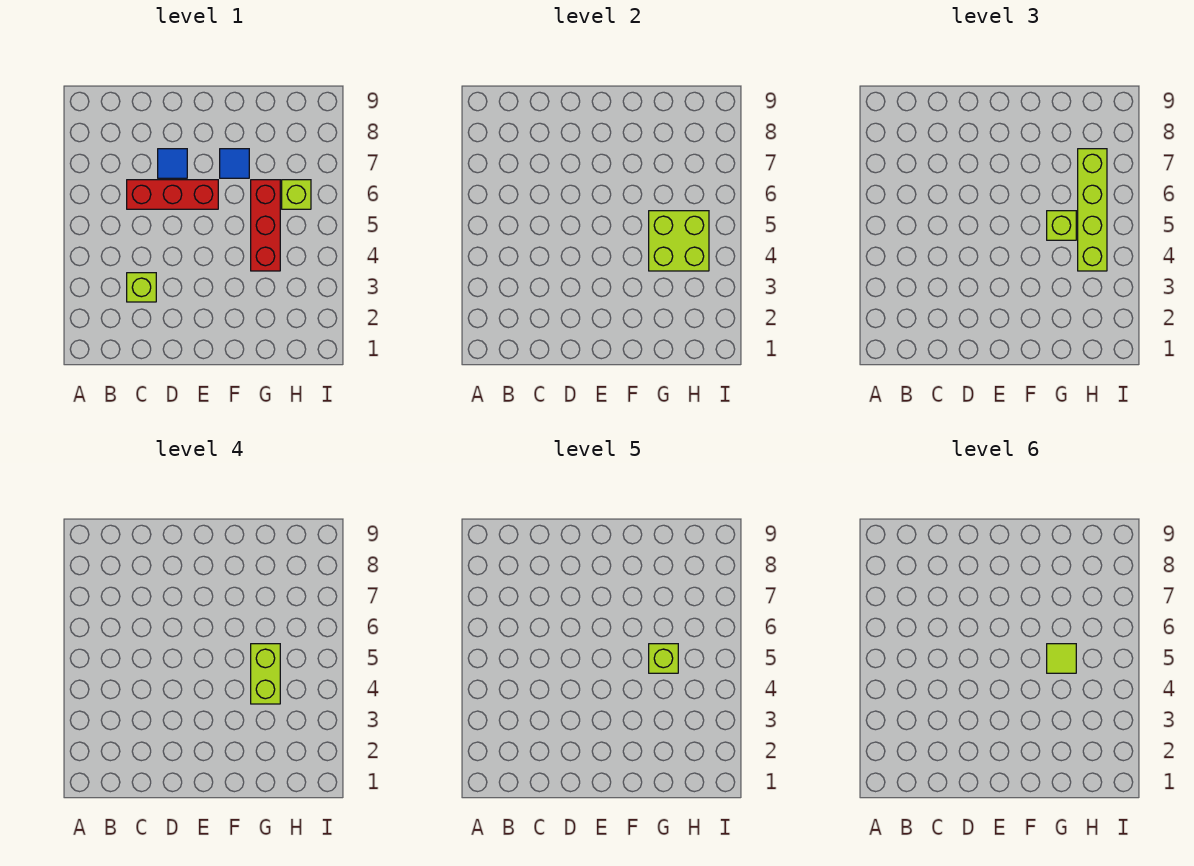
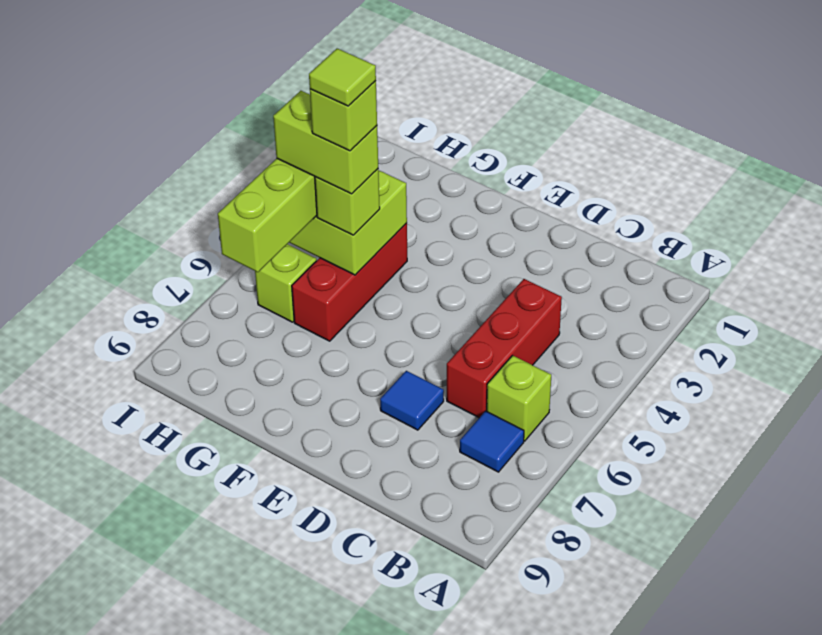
lime brick C3 level 1 -> lime brick B6 level 1
red brick C6:E6 level 1 -> red brick C4:C6 level 1
blue tile F7 level 1 -> blue tile B7 level 1
lime brick G4:G5 level 4 -> lime brick G5:H5 level 4

